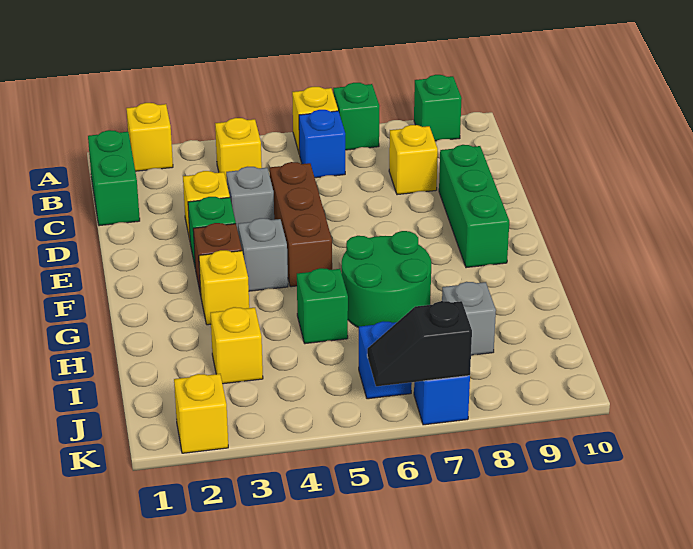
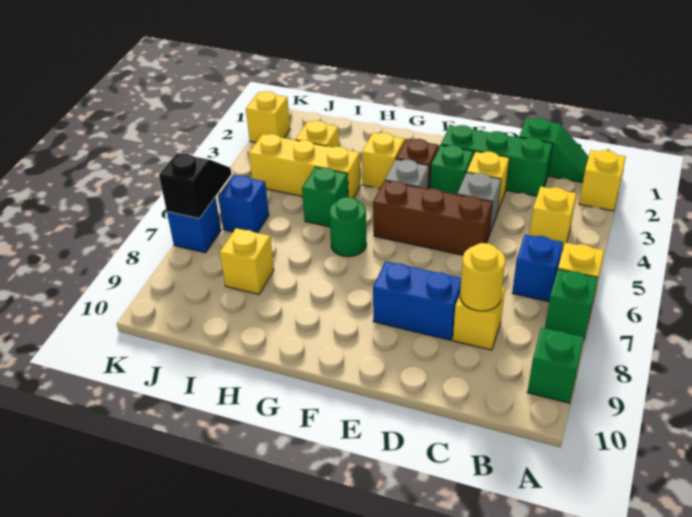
green brick B1:C1 level 1 -> green slope B1:C1 level 1 top C
none -> yellow round brick C8 level 2
none -> blue brick D8:E8 level 1
green brick D9:F9 level 1 -> green brick C2:E2 level 1
green round brick G6:H7 level 1 -> green round brick G6 level 1
none -> yellow brick H4:J4 level 1
grey brick I8 level 1 -> yellow brick I8 level 1

